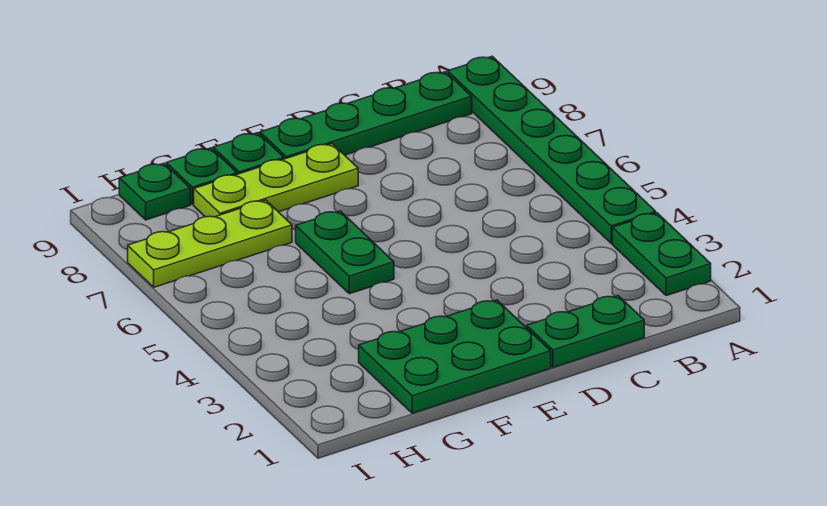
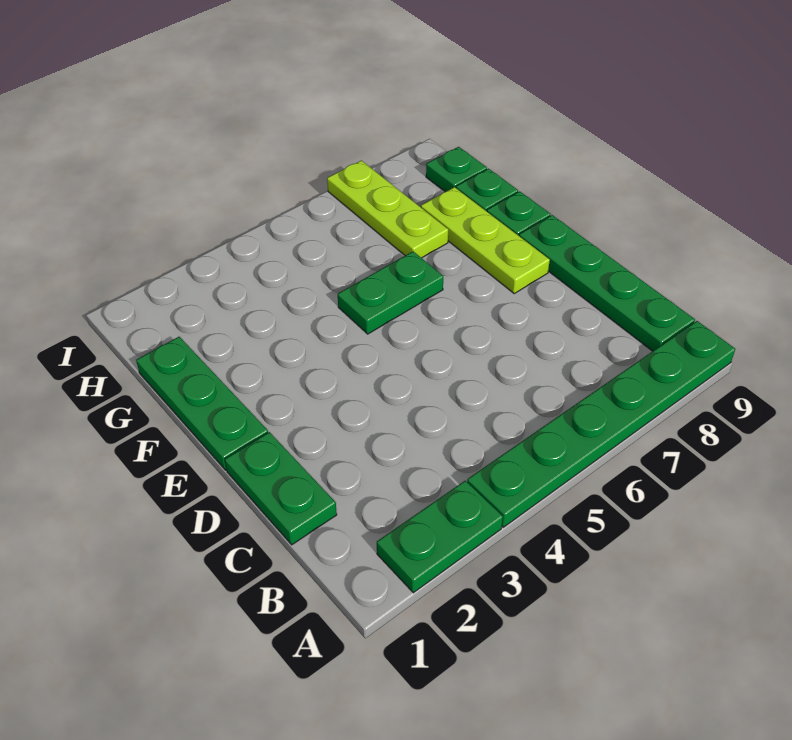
green plate E1:G2 level 1 -> green plate E1:G1 level 1

